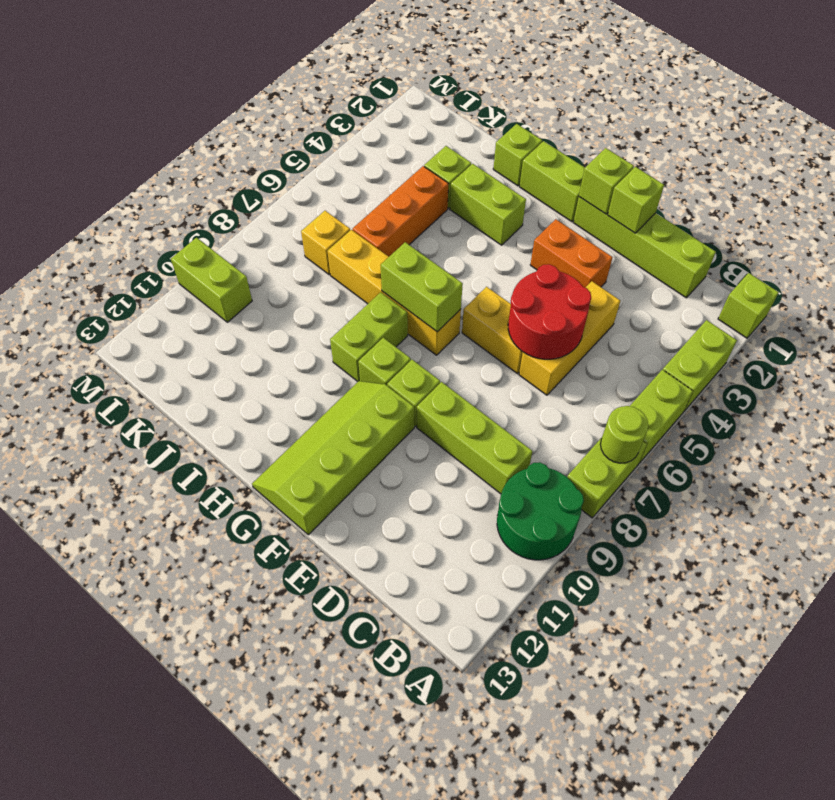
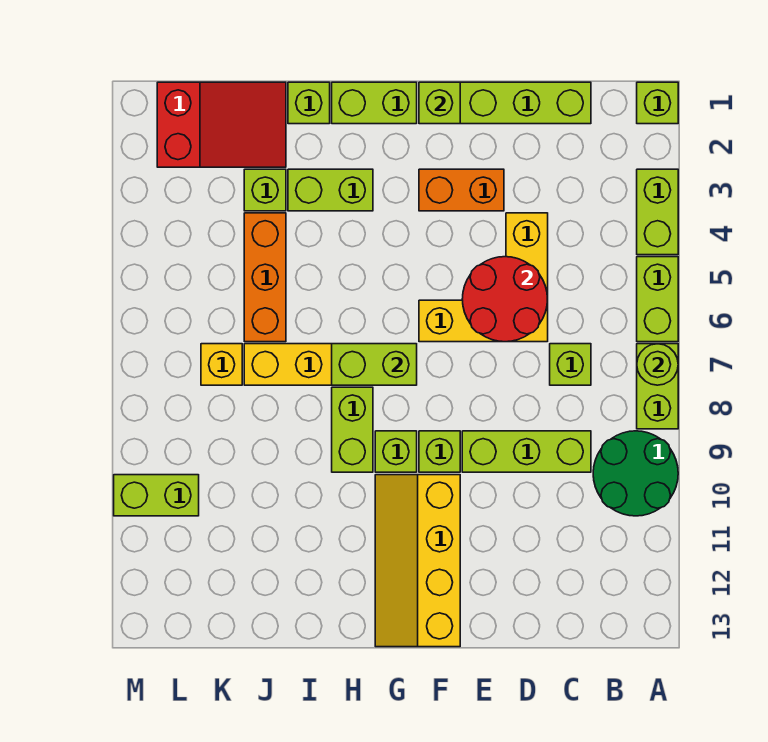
lime brick E1 level 2 -> lime brick C7 level 1
lime slope F10:G13 level 1 top F -> yellow slope F10:G13 level 1 top F
none -> red slope J1:L2 level 1 top L

